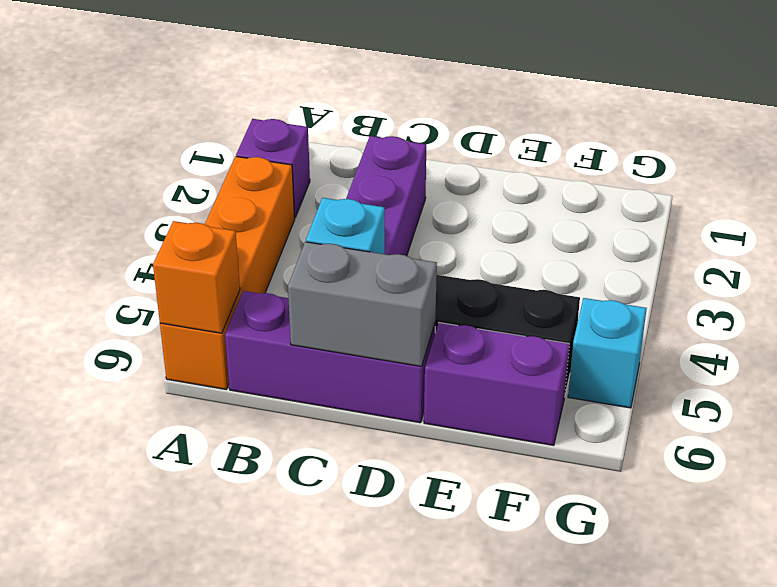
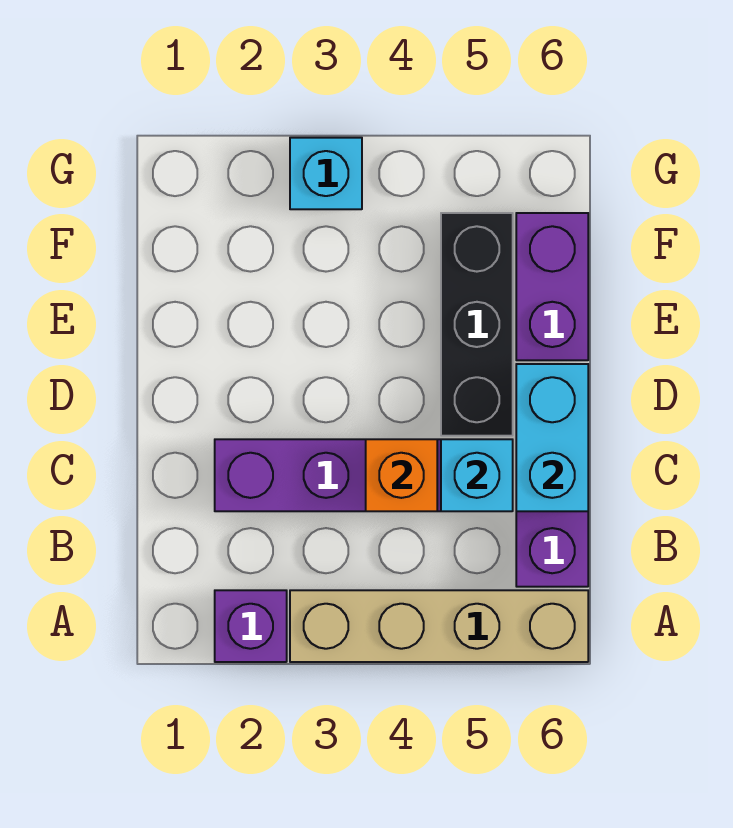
orange brick A3:A6 level 1 -> tan brick A3:A6 level 1
orange brick A6 level 2 -> orange brick C4 level 2
grey brick C6:D6 level 2 -> cyan brick C6:D6 level 2
cyan brick G5 level 1 -> cyan brick G3 level 1

